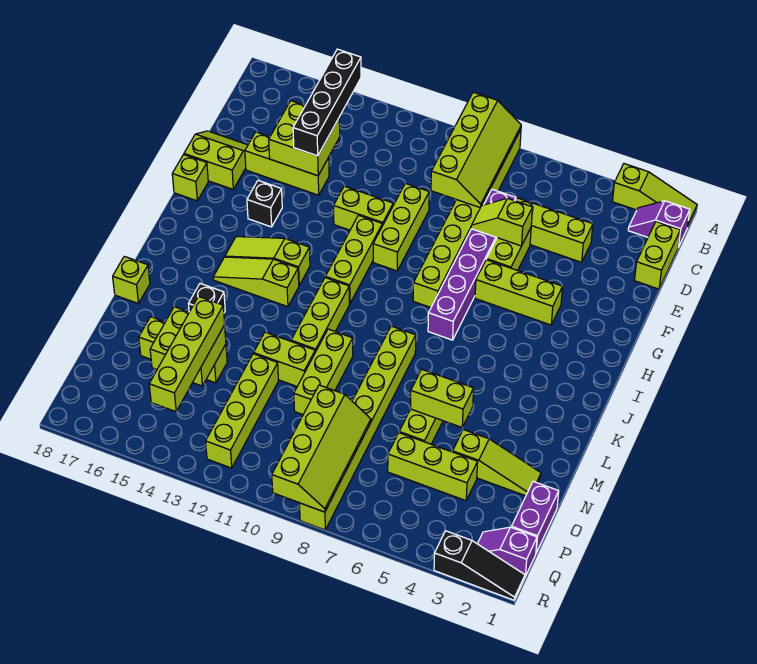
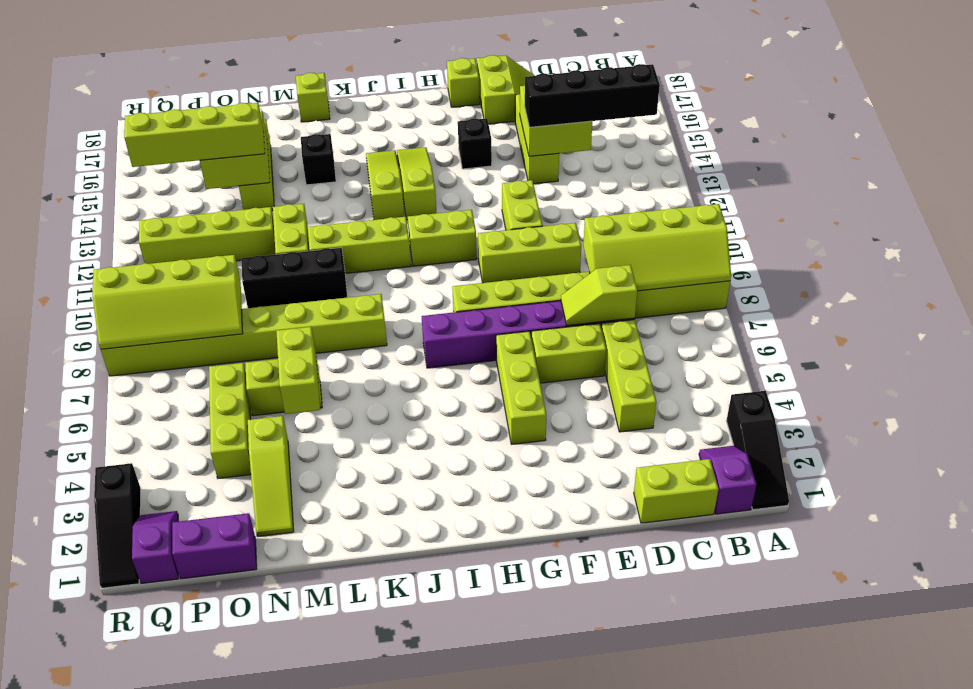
lime slope A1:A3 level 1 top 3 -> black slope A1:A3 level 1 top 3
lime slope E6:E7 level 2 top 6 -> lime slope D7:E7 level 2 top D
lime brick G11:I11 level 1 -> lime brick H11:I11 level 1
lime brick L10:N10 level 1 -> black brick L10:N10 level 1

